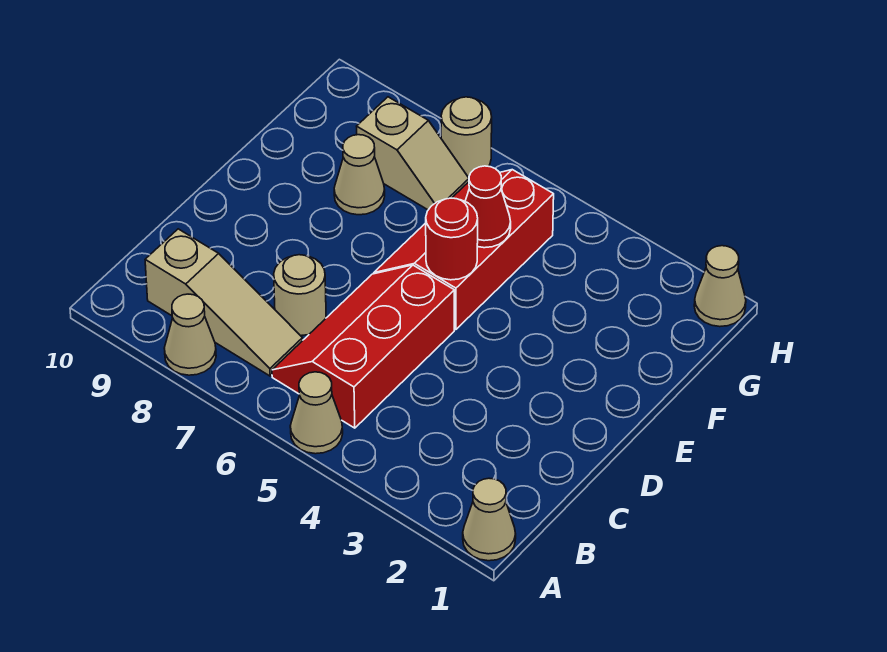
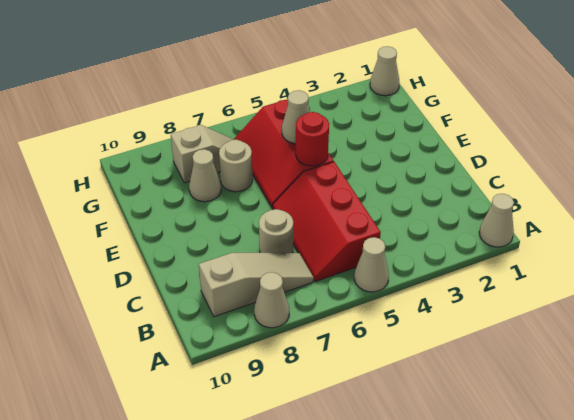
red cone F5 level 2 -> tan cone F5 level 2
tan round brick H7 level 1 -> tan round brick F7 level 1

